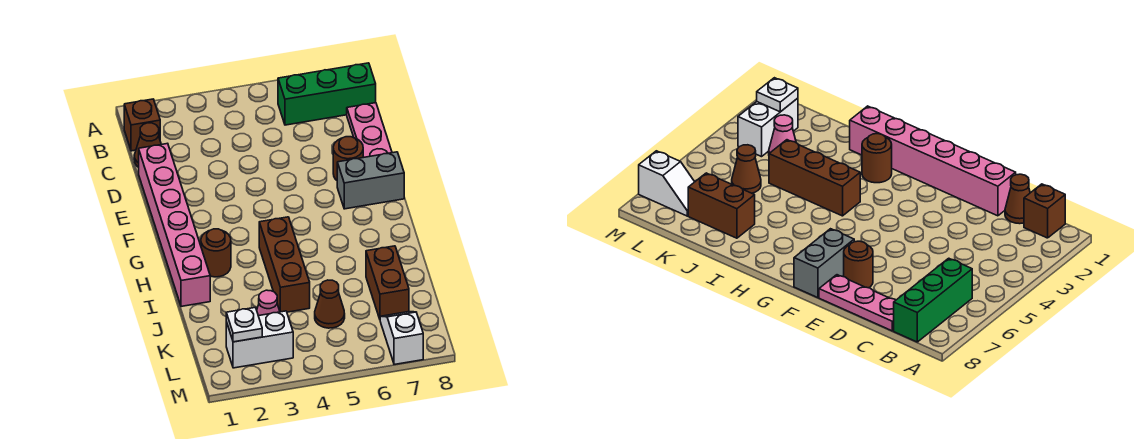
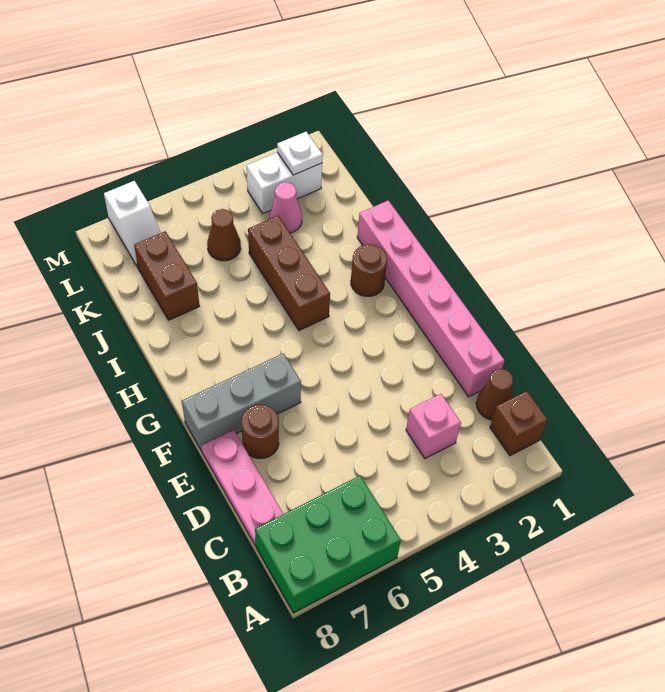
green brick B6:B8 level 1 -> green brick A6:B8 level 1
none -> pink brick C3 level 1
grey brick F7:F8 level 1 -> grey brick F6:F8 level 1

